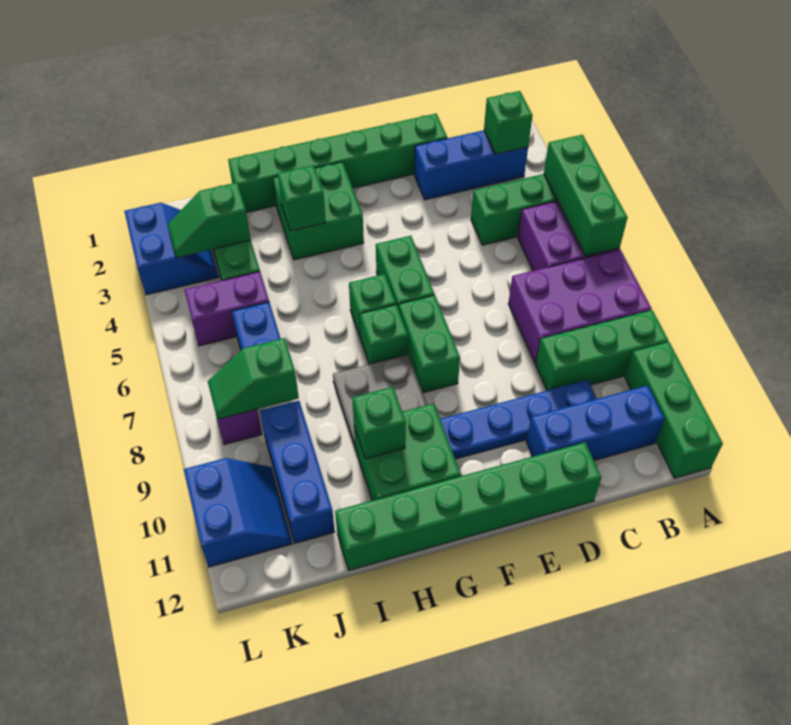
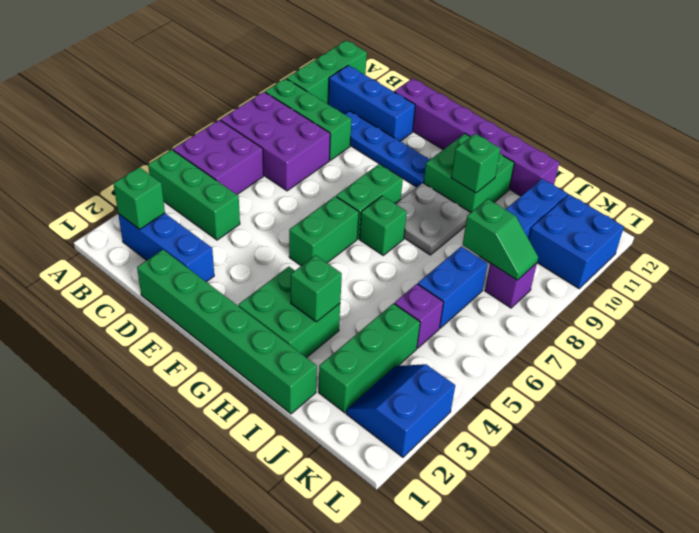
green brick A4:A6 level 2 -> none
green brick D12:I12 level 1 -> purple brick D12:I12 level 1
green brick G6 level 1 -> none
green slope J3:K3 level 2 top J -> none
purple brick J5:K5 level 1 -> purple brick J5 level 1
blue slope K10:L11 level 1 top L -> blue brick K10:L11 level 1

